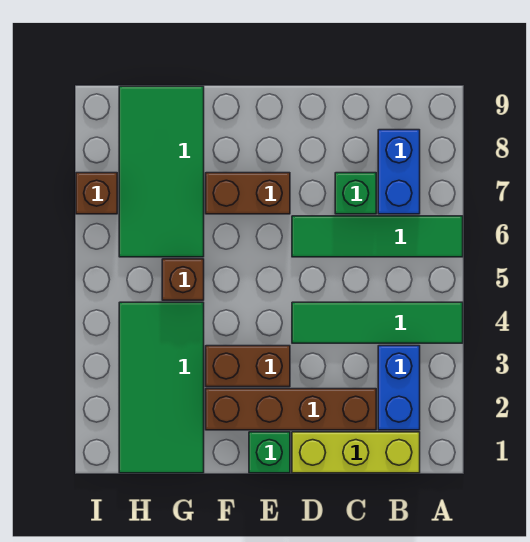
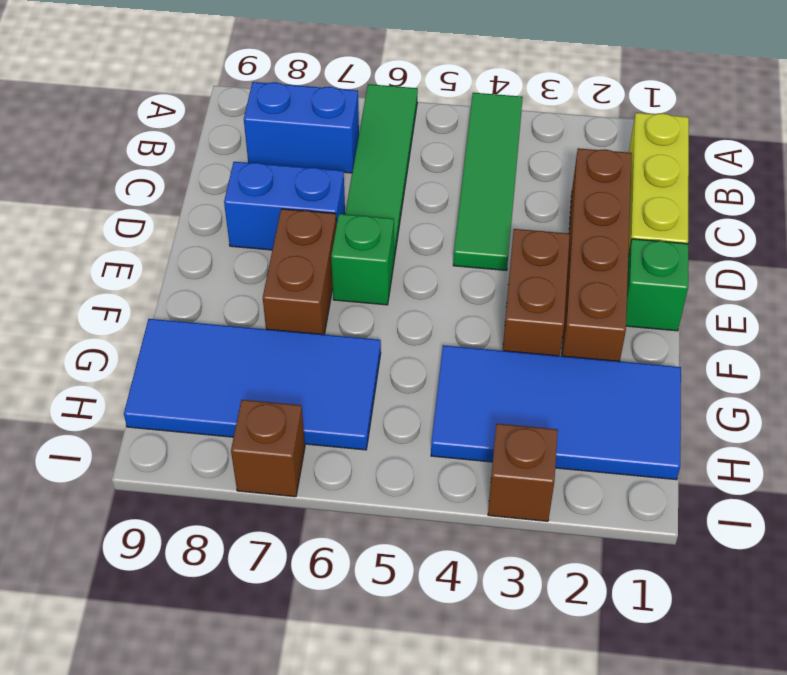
blue brick B2:B3 level 1 -> blue brick D7:D8 level 1
green brick C7 level 1 -> green brick E6 level 1
green tile G1:H4 level 1 -> blue tile G1:H4 level 1
brown brick G5 level 1 -> brown brick I3 level 1
green tile G6:H9 level 1 -> blue tile G6:H9 level 1

